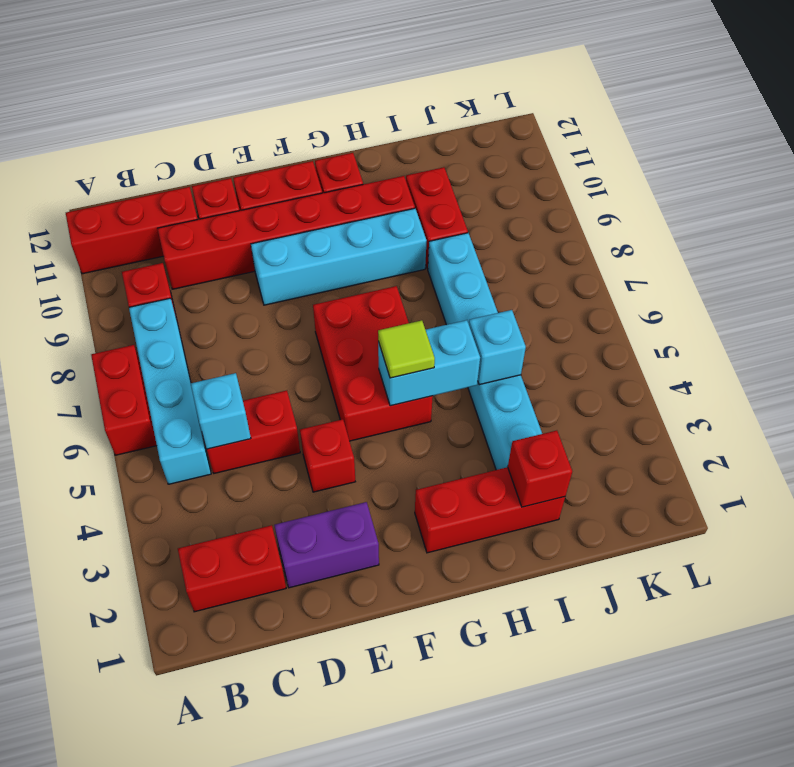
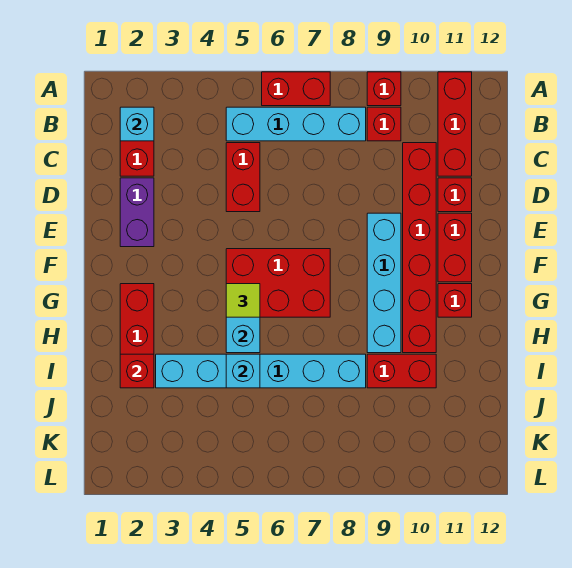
cyan brick C5 level 2 -> cyan brick B2 level 2
red brick E4 level 1 -> red brick A9 level 1

